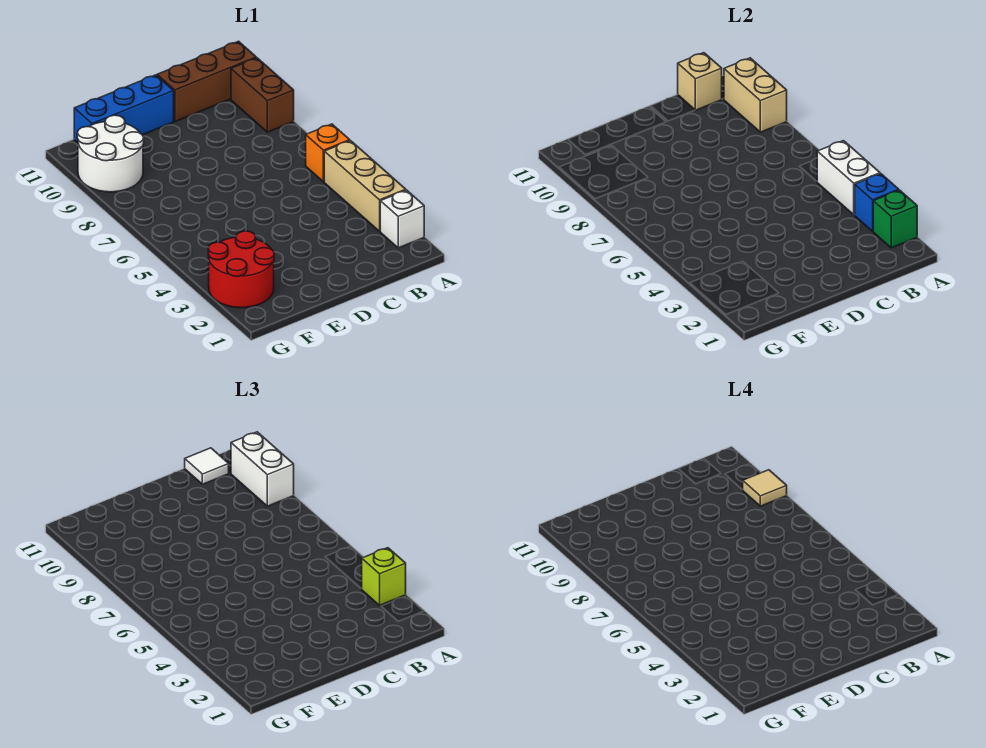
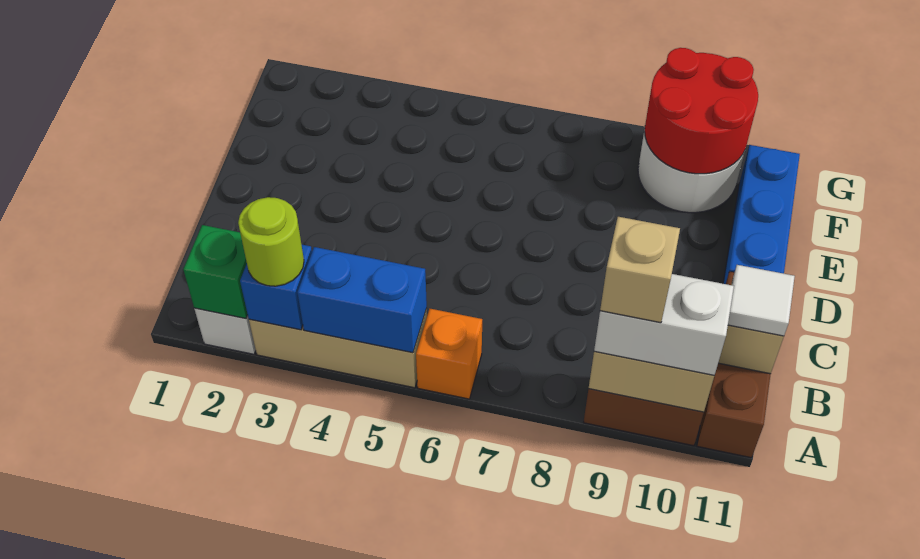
lime brick A3 level 3 -> lime round brick A3 level 3
white brick A4:A5 level 2 -> blue brick A4:A5 level 2
tan tile A9 level 4 -> tan brick A9 level 4
red round brick F2:G3 level 1 -> red round brick F9:G10 level 2

